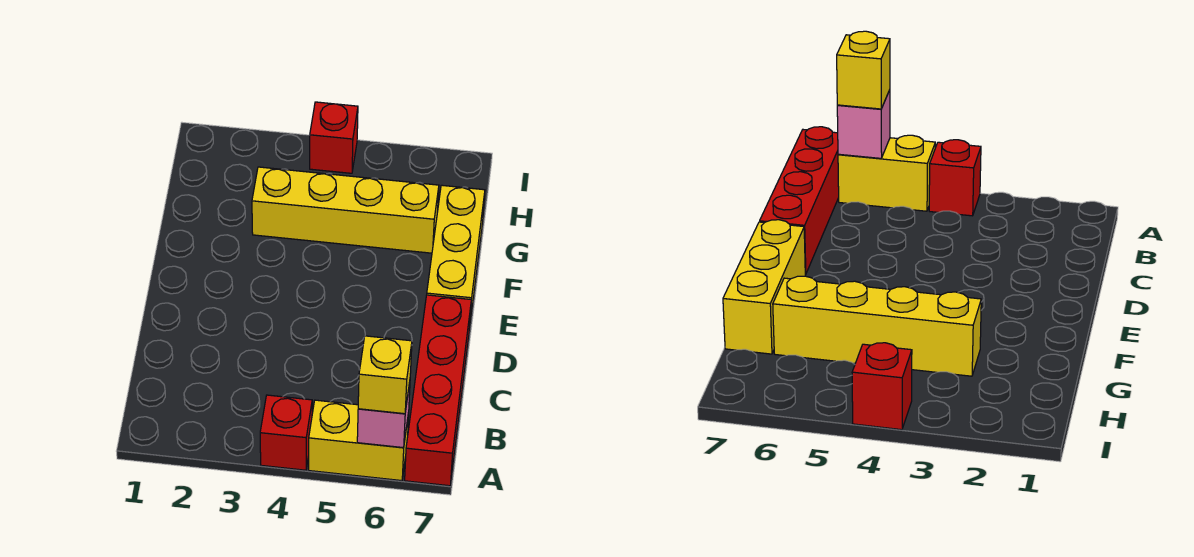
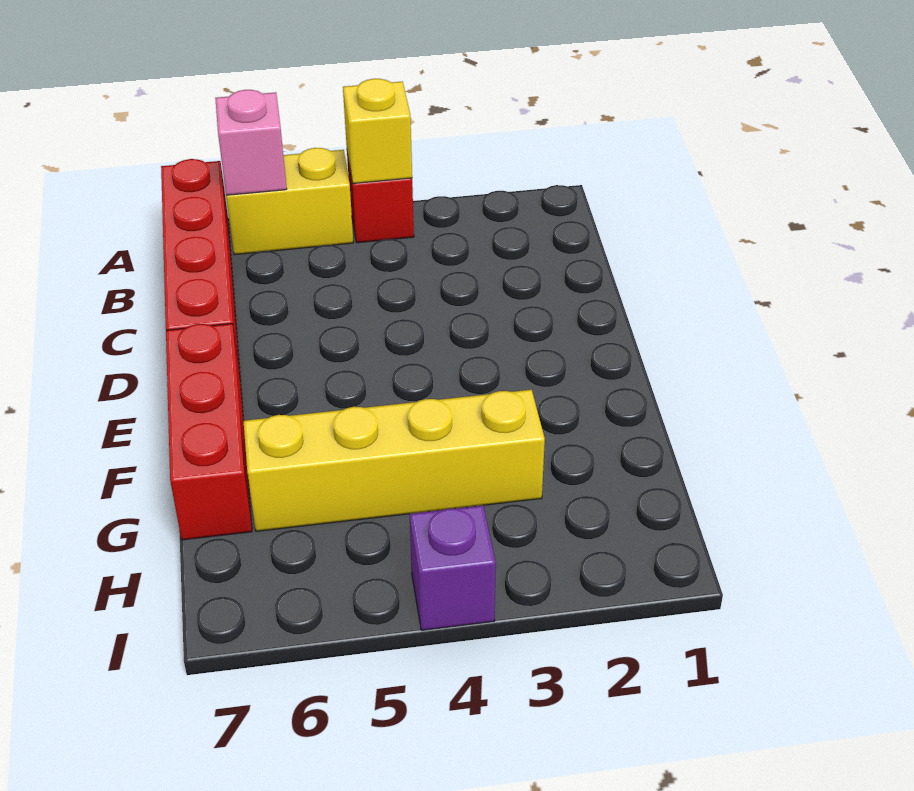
yellow brick A6 level 3 -> yellow brick A4 level 2
yellow brick E7:G7 level 1 -> red brick E7:G7 level 1
red brick I4 level 1 -> purple brick I4 level 1

